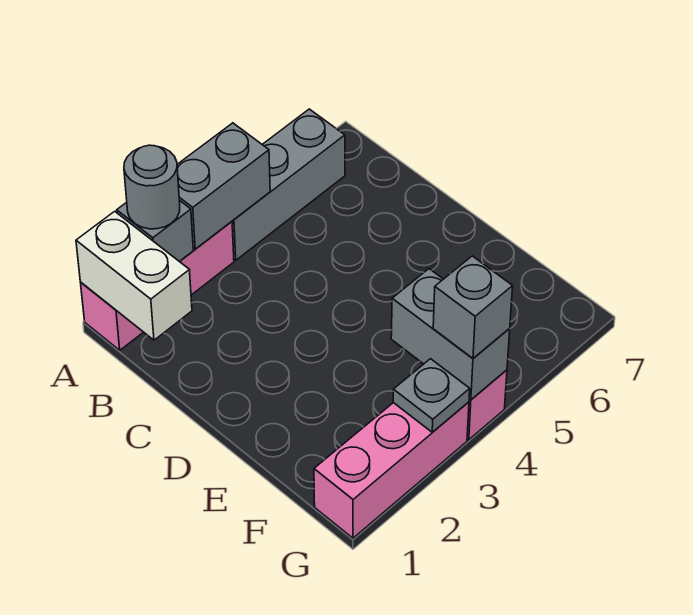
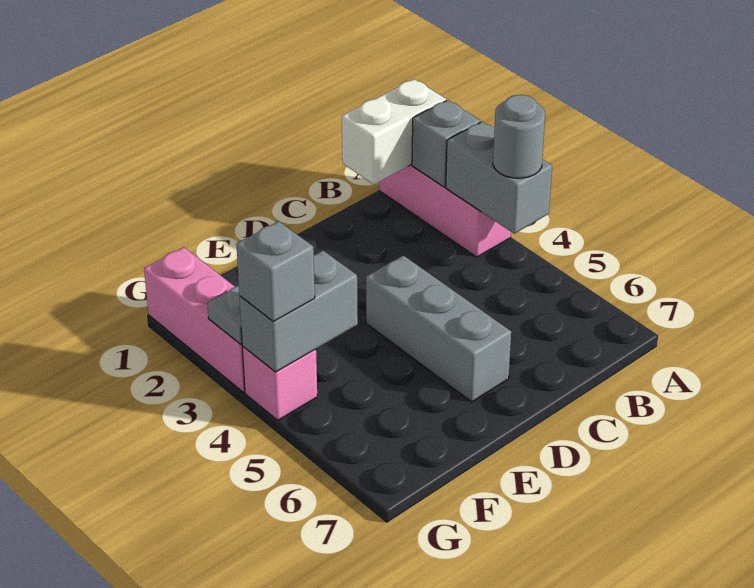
grey round brick A2 level 3 -> grey round brick A4 level 3
grey brick A4:A6 level 1 -> grey brick D4:D6 level 1

